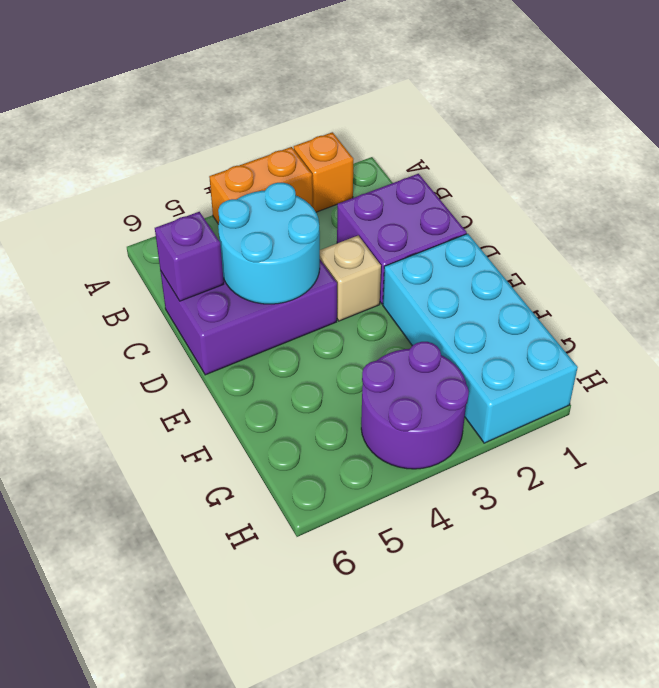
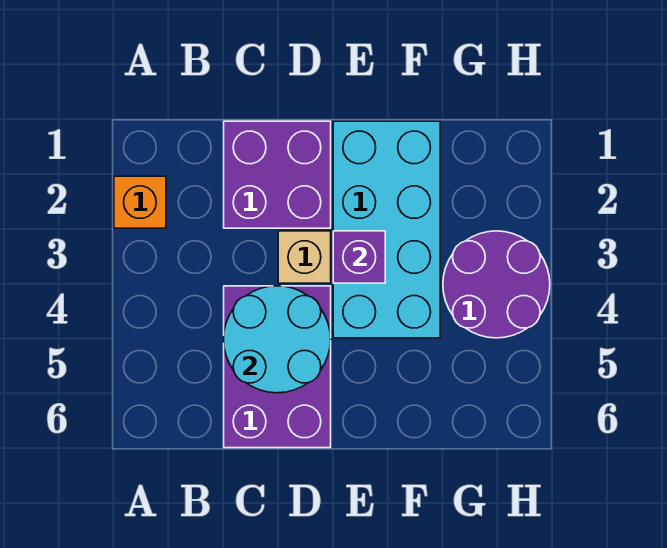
orange brick A3:A4 level 1 -> none
purple brick C6 level 2 -> purple brick E3 level 2
cyan brick E1:H2 level 1 -> cyan brick E1:F4 level 1

